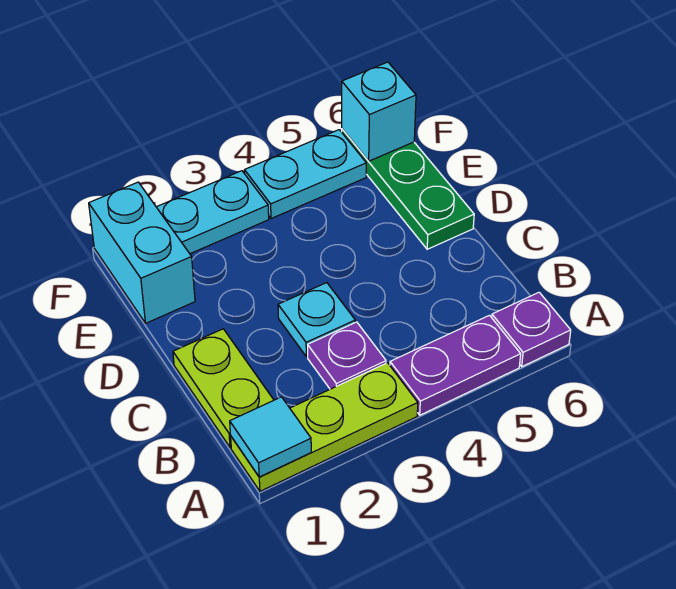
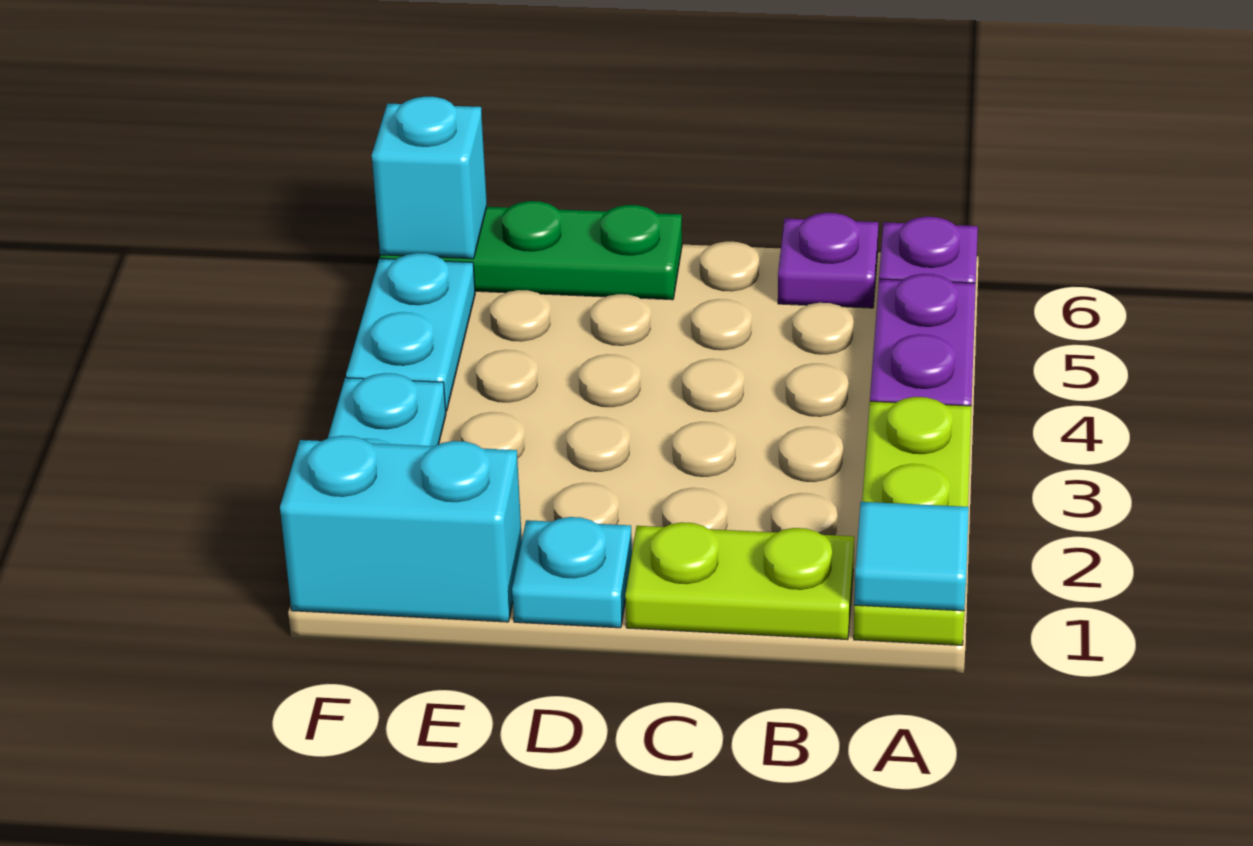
purple plate B3 level 1 -> purple plate B6 level 1
cyan plate C3 level 1 -> cyan plate D1 level 1

